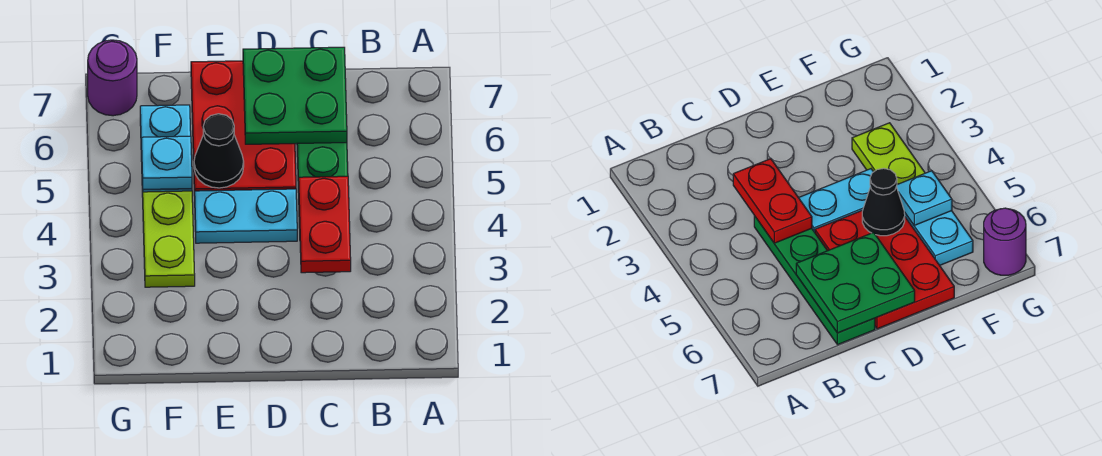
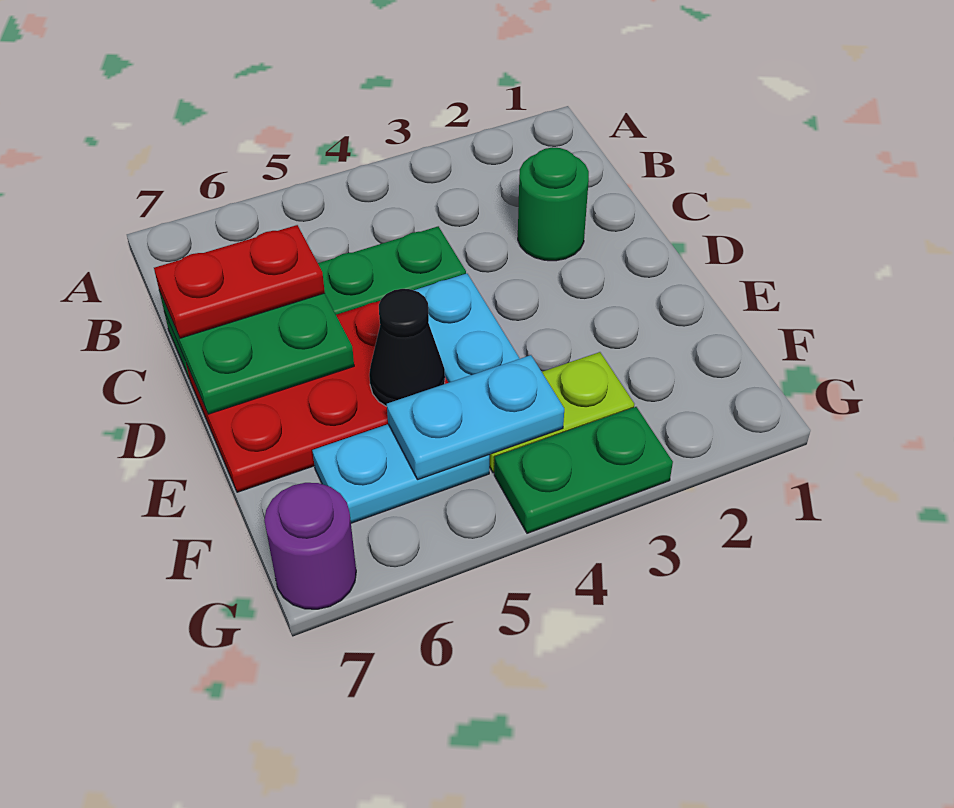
none -> green round brick C2 level 1
red plate C3:C4 level 2 -> red plate C6:C7 level 3
cyan plate F5 level 2 -> cyan plate F4:F5 level 2
none -> green plate G3:G4 level 1

